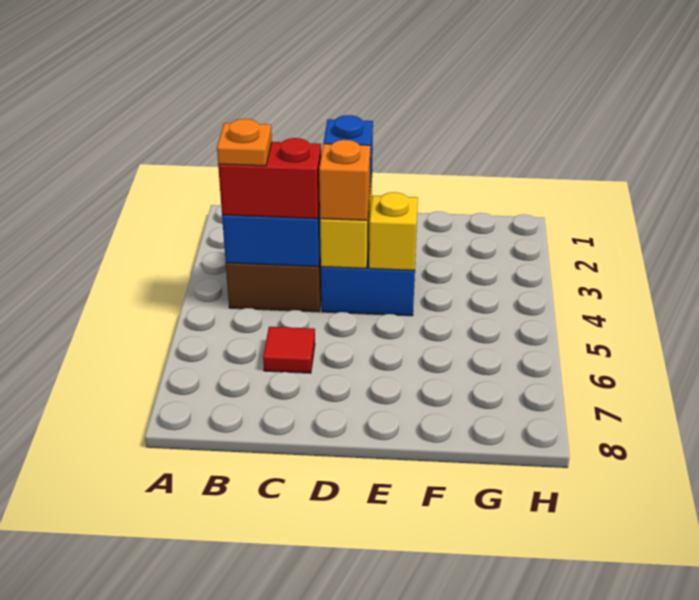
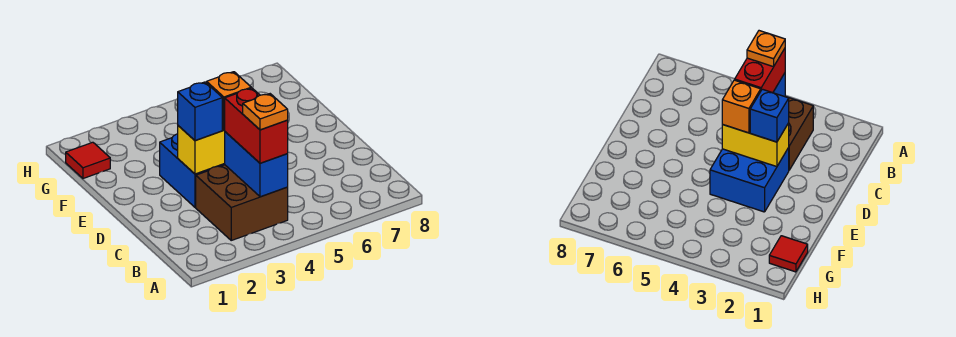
red tile C6 level 1 -> red tile G1 level 1
yellow brick E4 level 2 -> none

